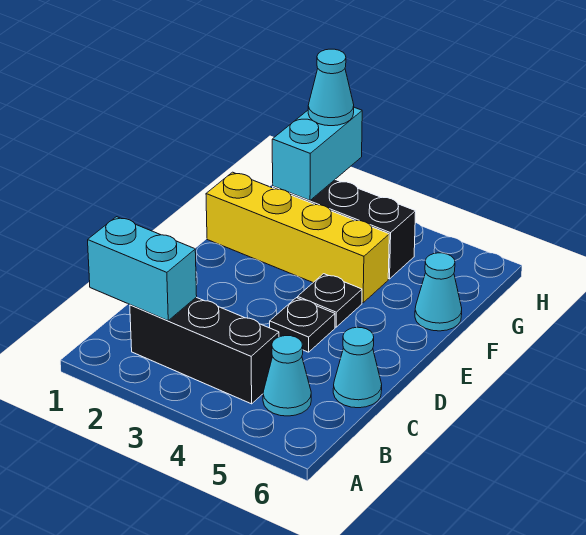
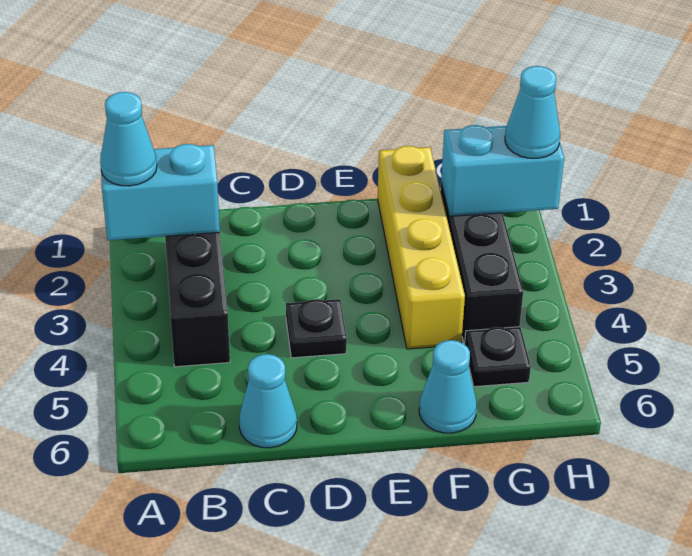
cyan brick B1:B2 level 2 -> cyan brick A2:B2 level 2
cyan cone B5 level 1 -> cyan cone A2 level 3
black plate E4 level 1 -> black plate G5 level 1

